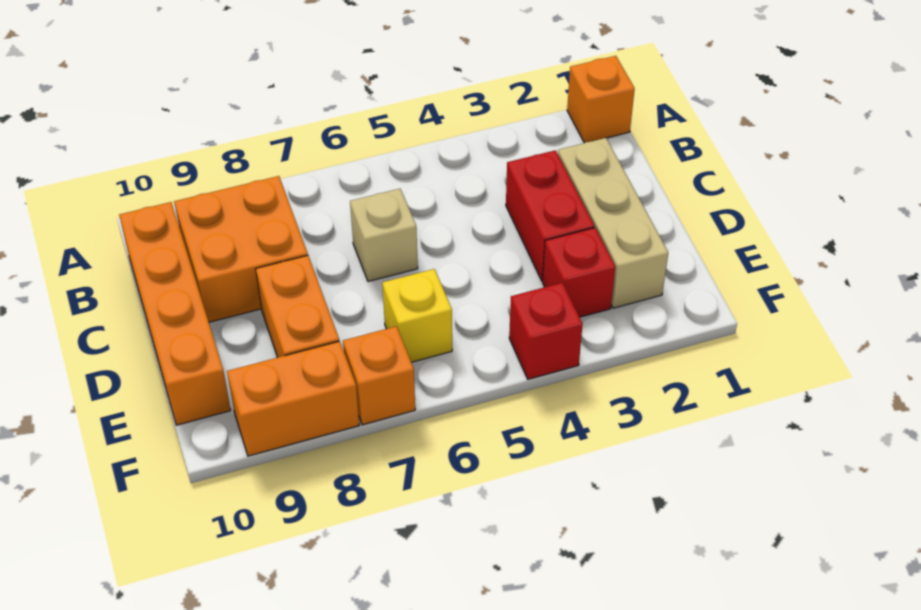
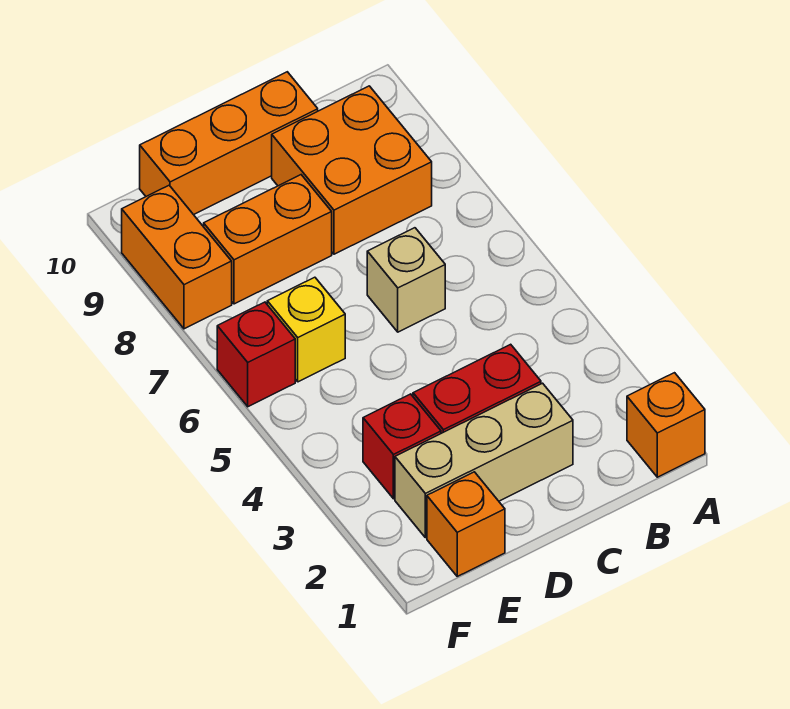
orange brick B10:E10 level 1 -> orange brick C10:E10 level 1
red brick F4 level 1 -> red brick F6 level 1
orange brick F7 level 1 -> orange brick E1 level 1

